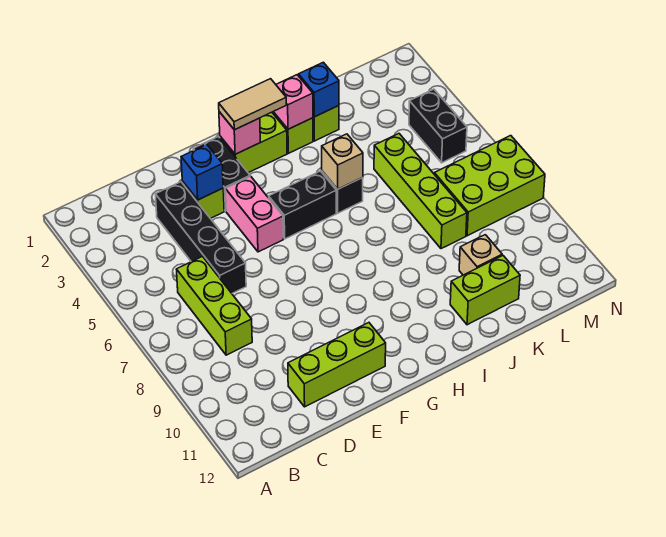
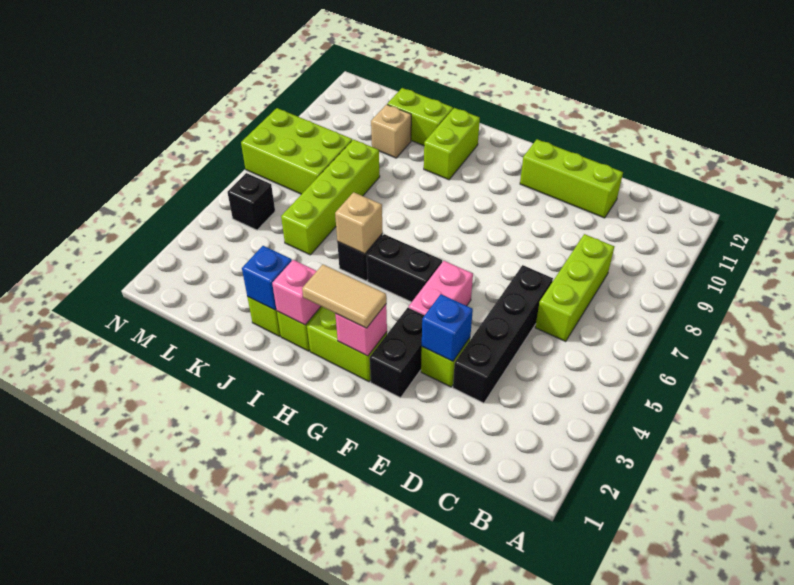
none -> lime brick I10:I11 level 1
black brick M4:M5 level 1 -> black brick M5 level 1

